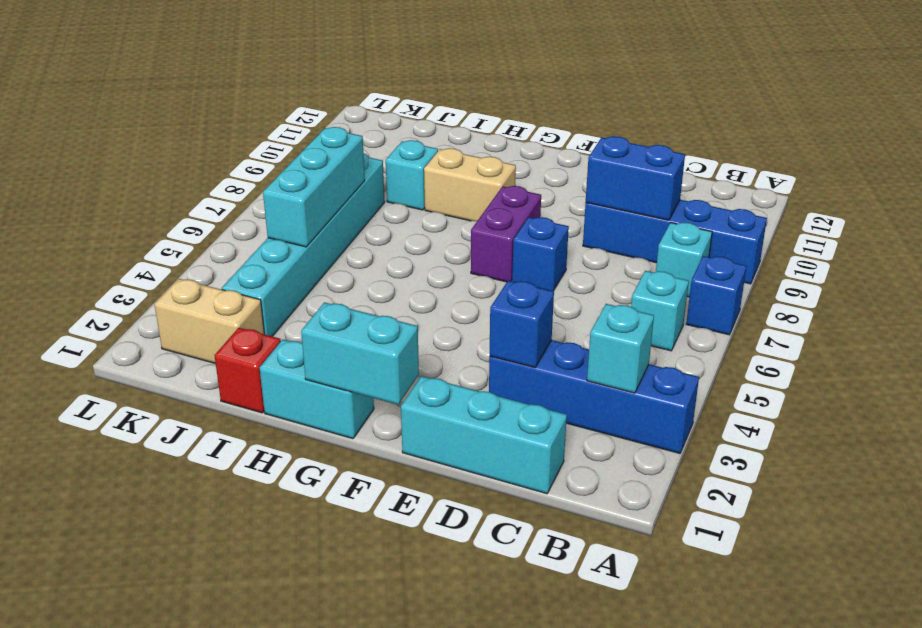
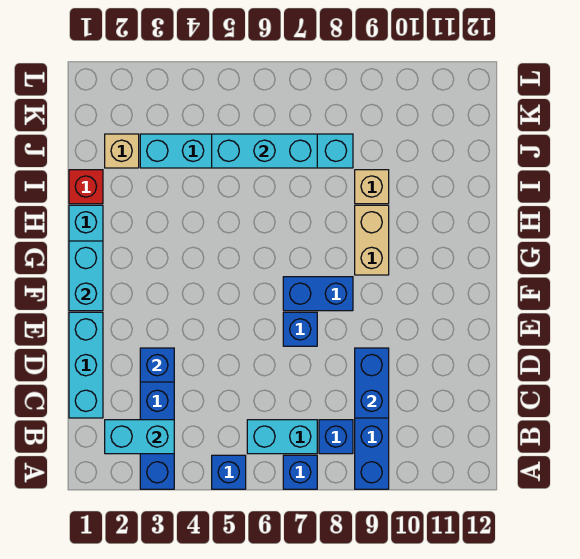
none -> blue brick A5 level 1
cyan brick B3 level 2 -> cyan brick B2:B3 level 2
cyan brick B6 level 1 -> cyan brick B6:B7 level 1
cyan brick B8 level 1 -> blue brick B8 level 1
purple brick F7:F8 level 1 -> blue brick F7:F8 level 1
cyan brick I9 level 1 -> tan brick I9 level 1
tan brick J2:K2 level 1 -> tan brick J2 level 1

